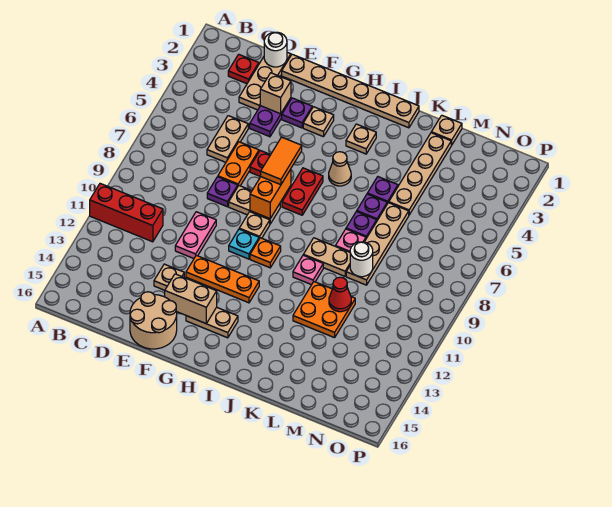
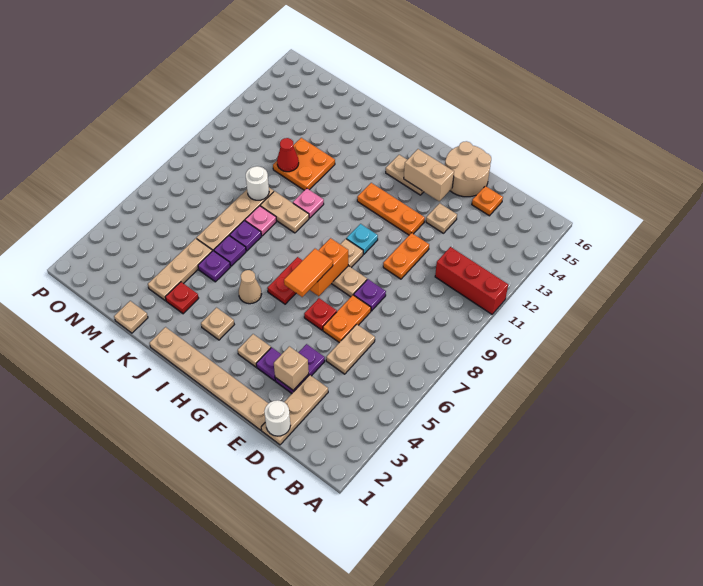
red plate C2 level 1 -> red plate K3 level 1
pink plate E10:E11 level 1 -> orange plate E10:E11 level 1
orange plate H10 level 1 -> orange plate D15 level 1
tan plate L2:L5 level 1 -> tan plate L3:L5 level 1

